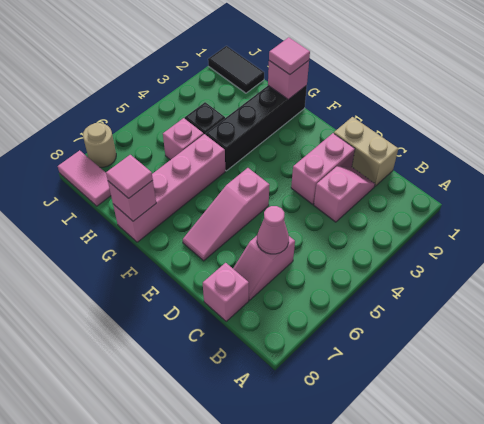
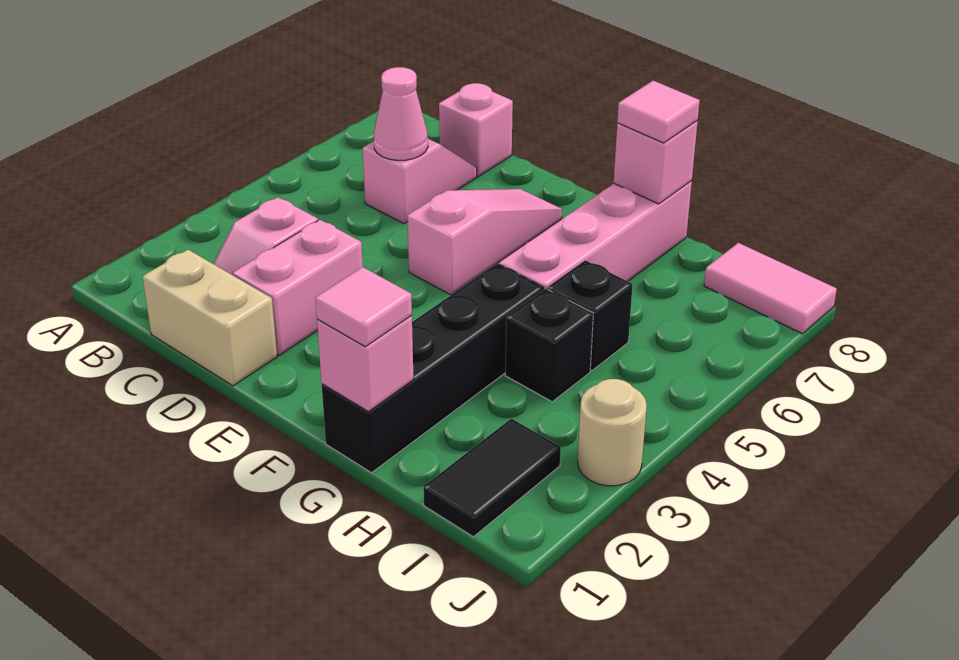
pink brick H5 level 1 -> black brick H5 level 1
black tile I1:J1 level 1 -> black tile I1:I2 level 1
tan round brick J7 level 1 -> tan round brick J3 level 1

